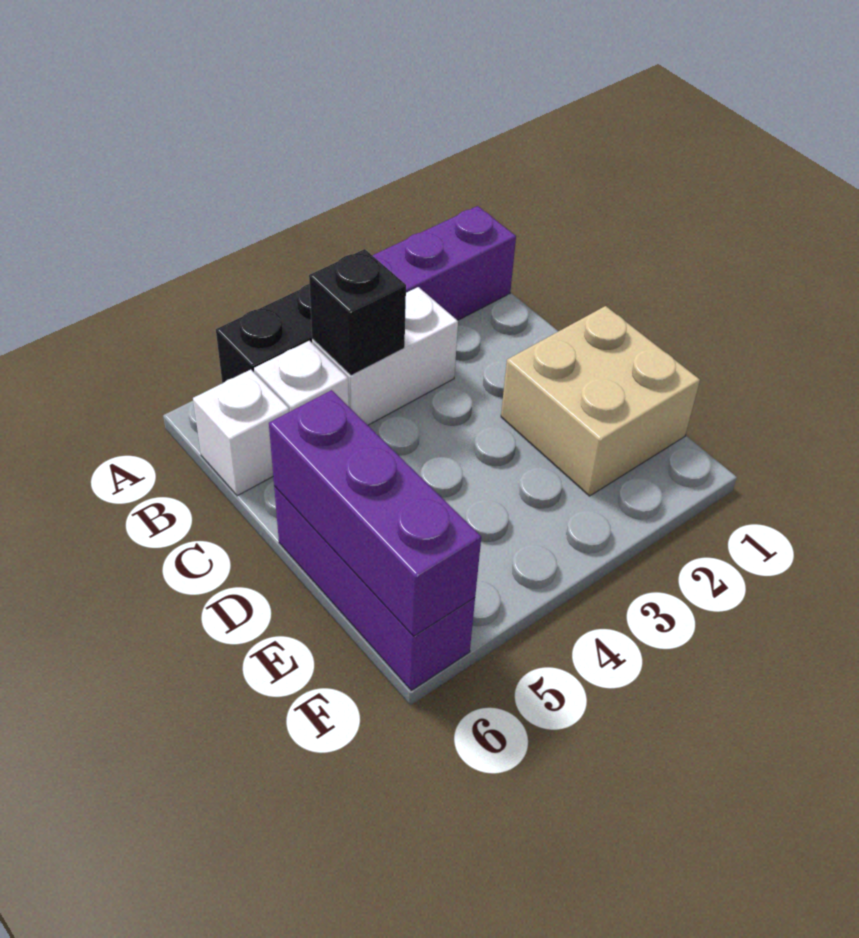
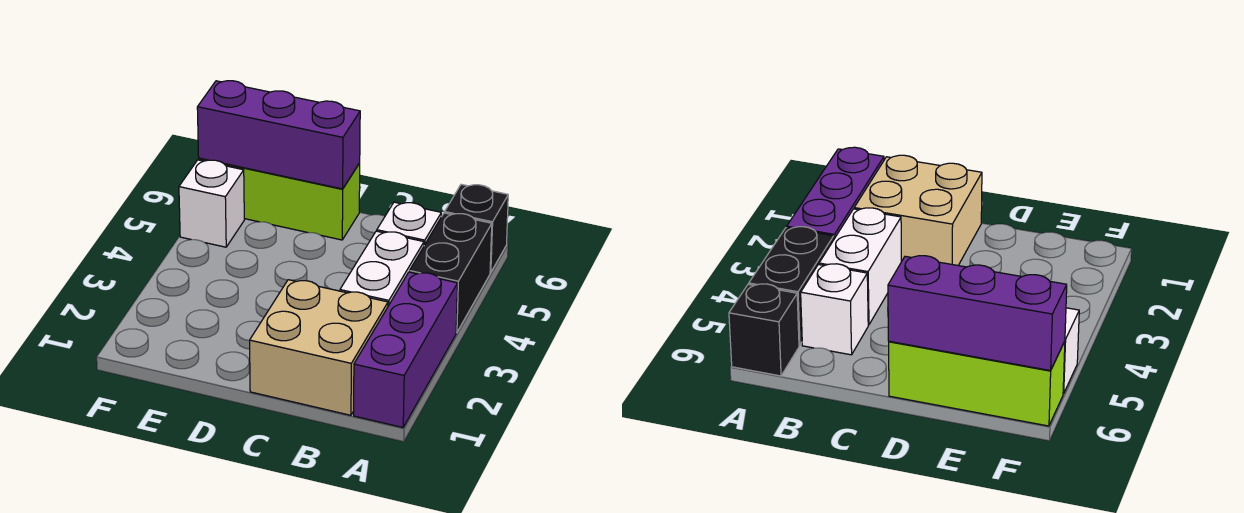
black brick B4 level 2 -> black brick A6 level 1
white brick B6 level 1 -> white brick F5 level 1
tan brick D1:E2 level 1 -> tan brick B1:C2 level 1
purple brick D6:F6 level 1 -> lime brick D6:F6 level 1

